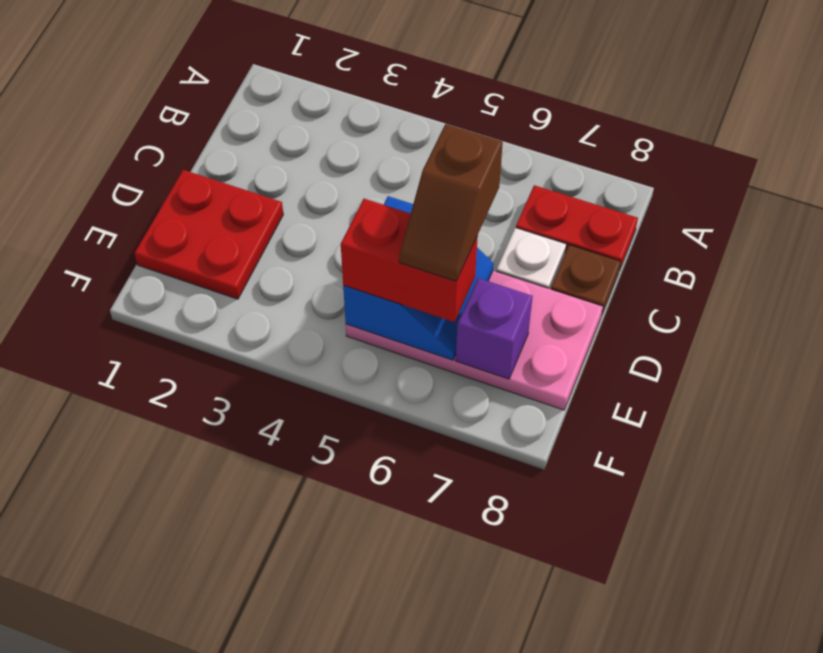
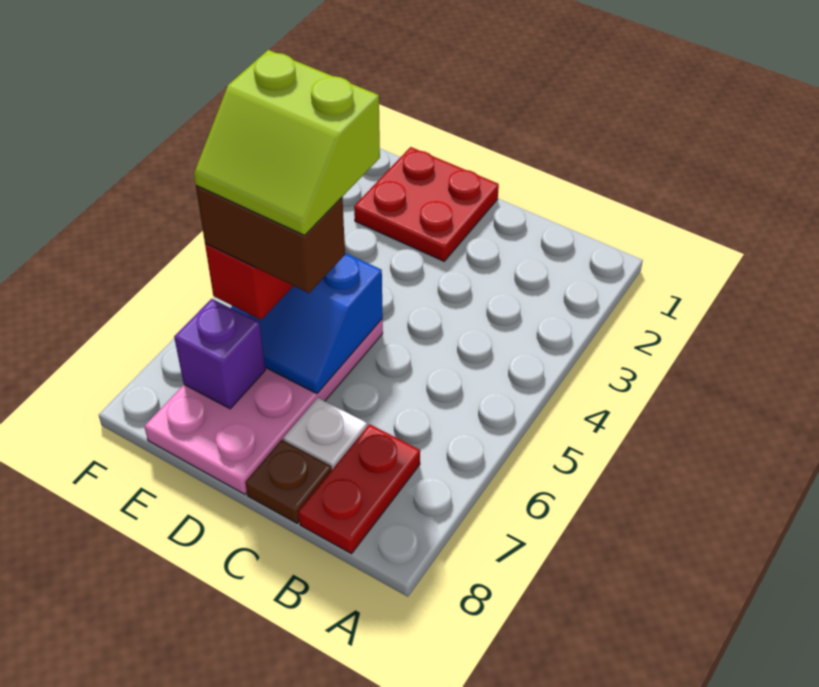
none -> lime slope D5:E6 level 5 top 5
brown slope D6:E6 level 4 top D -> brown brick D6:E6 level 4

